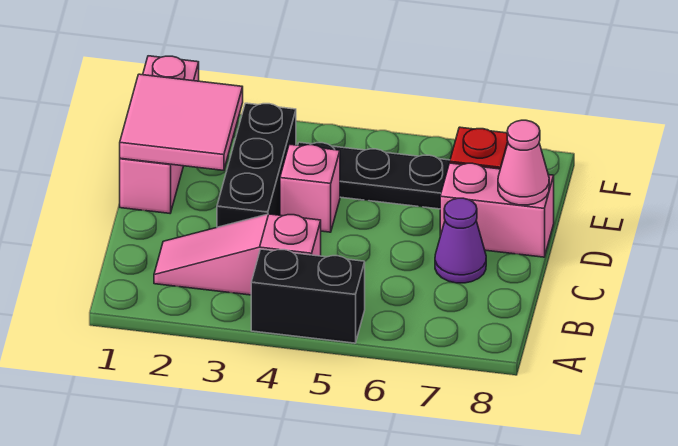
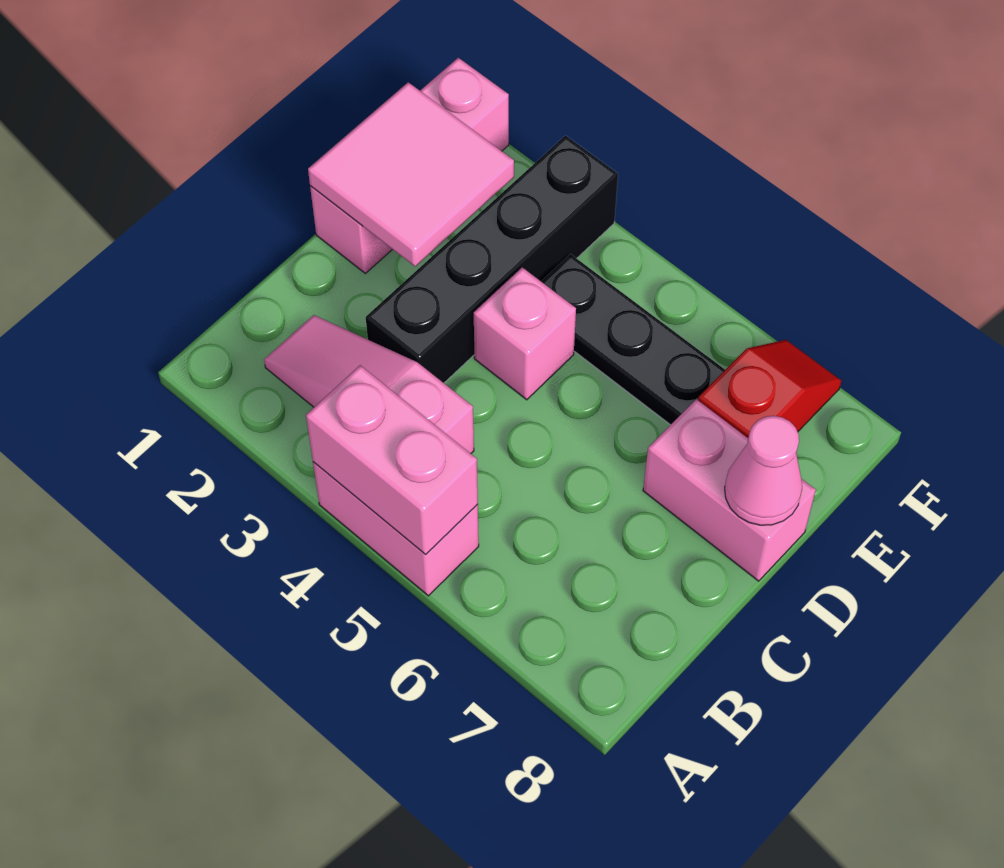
black brick A4:A5 level 1 -> pink brick A4:A5 level 1
none -> pink brick A4:A5 level 2
black brick C3:E3 level 1 -> black brick C3:F3 level 1
purple cone C7 level 1 -> none

